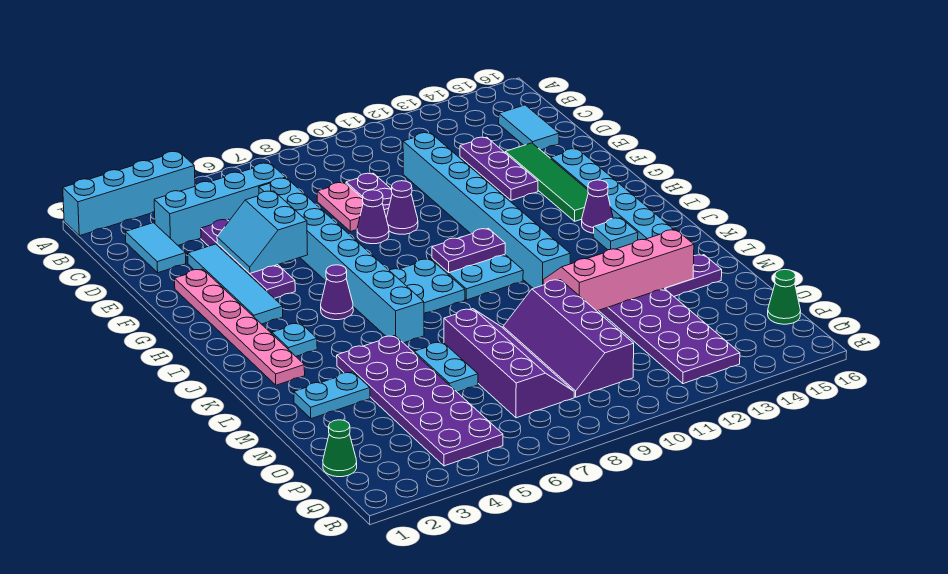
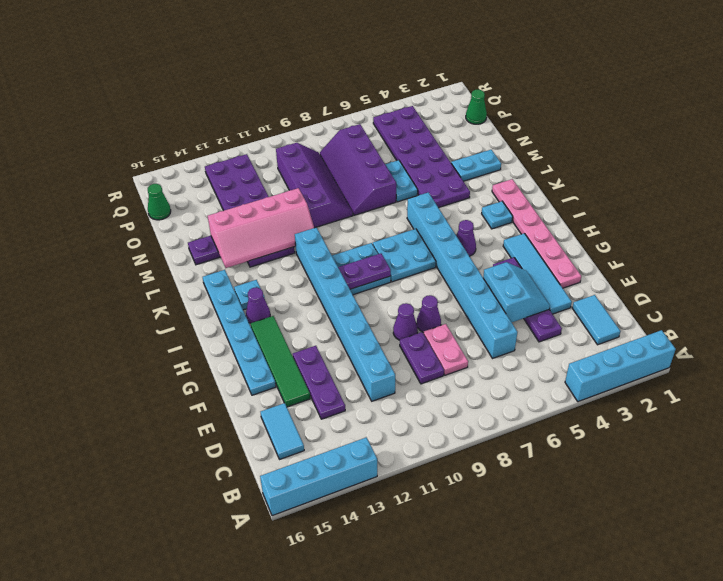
cyan brick C3:C6 level 1 -> cyan brick A13:A16 level 1

